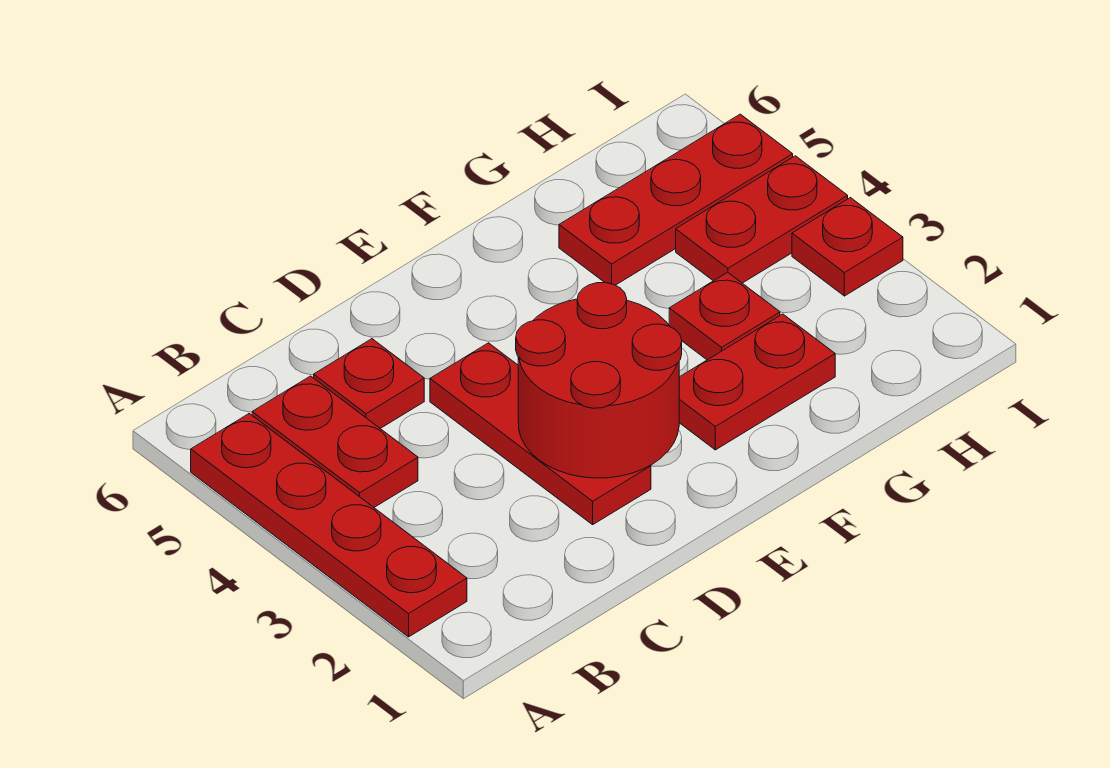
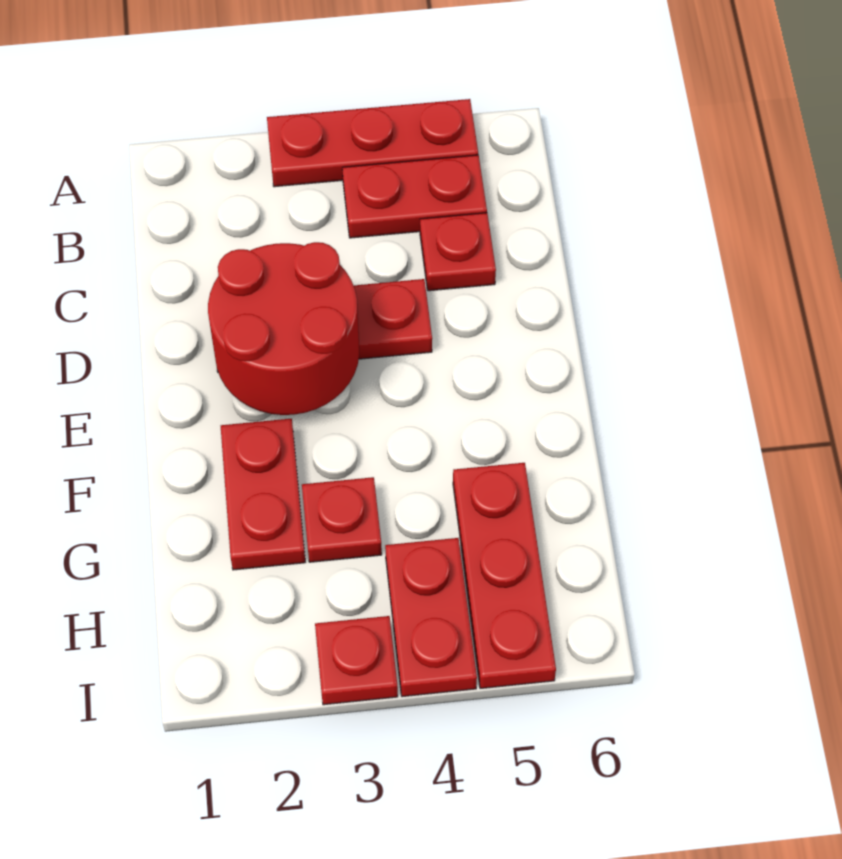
red plate A2:A5 level 1 -> red plate A3:A5 level 1

